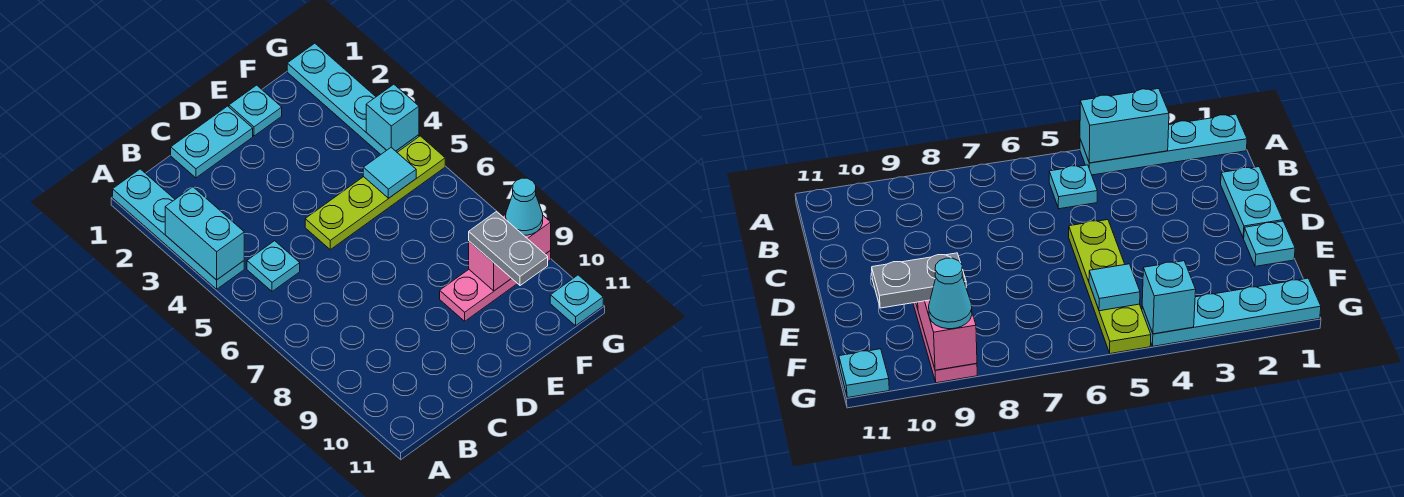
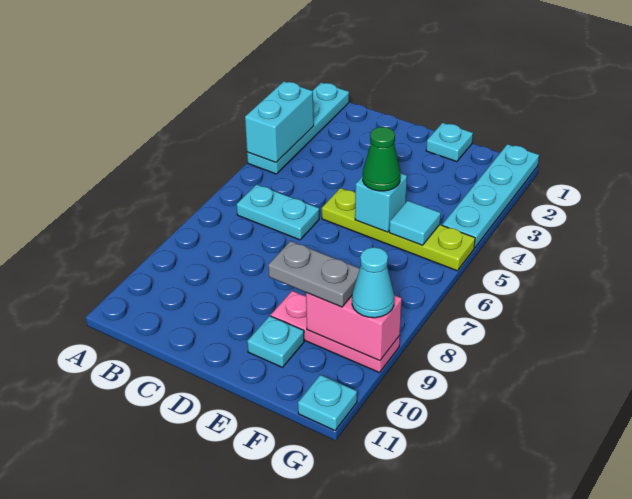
cyan plate B5 level 1 -> cyan plate E10 level 1
cyan plate C1:D1 level 1 -> cyan plate B6:C6 level 1
none -> green cone E5 level 3
grey plate F9:F10 level 3 -> grey plate E9:F9 level 3
cyan brick G4 level 2 -> cyan brick E5 level 2

